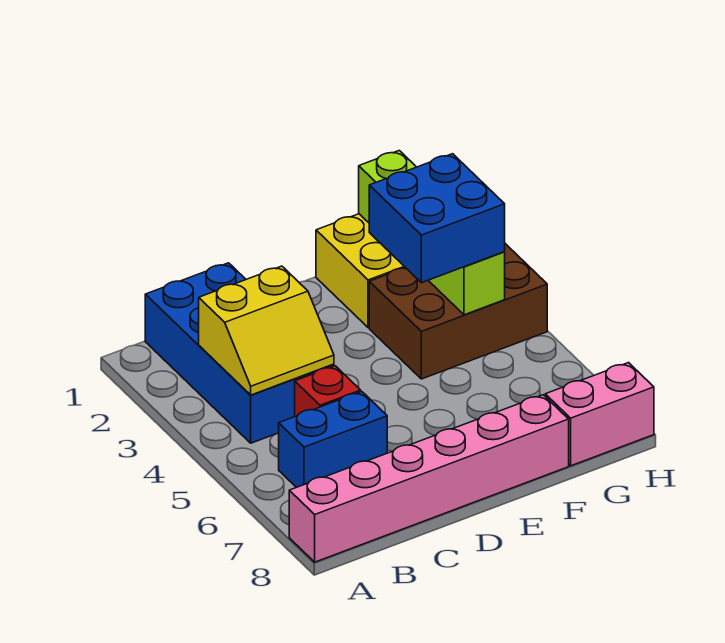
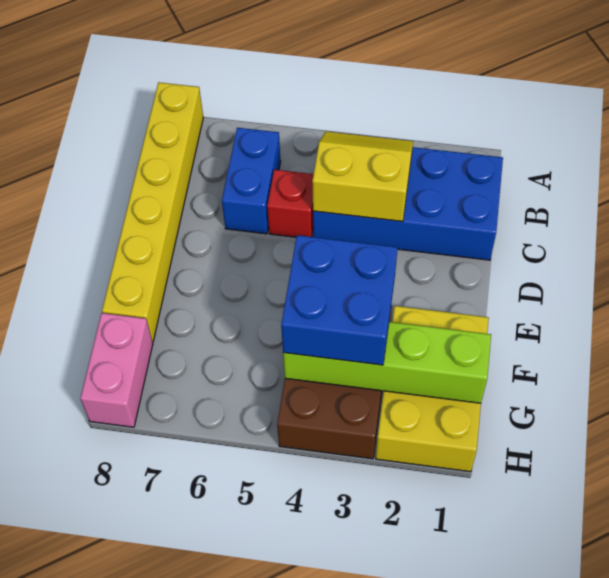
pink brick A8:F8 level 1 -> yellow brick A8:F8 level 1
yellow slope B3:C4 level 2 top 3 -> yellow slope B3:C4 level 2 top C

